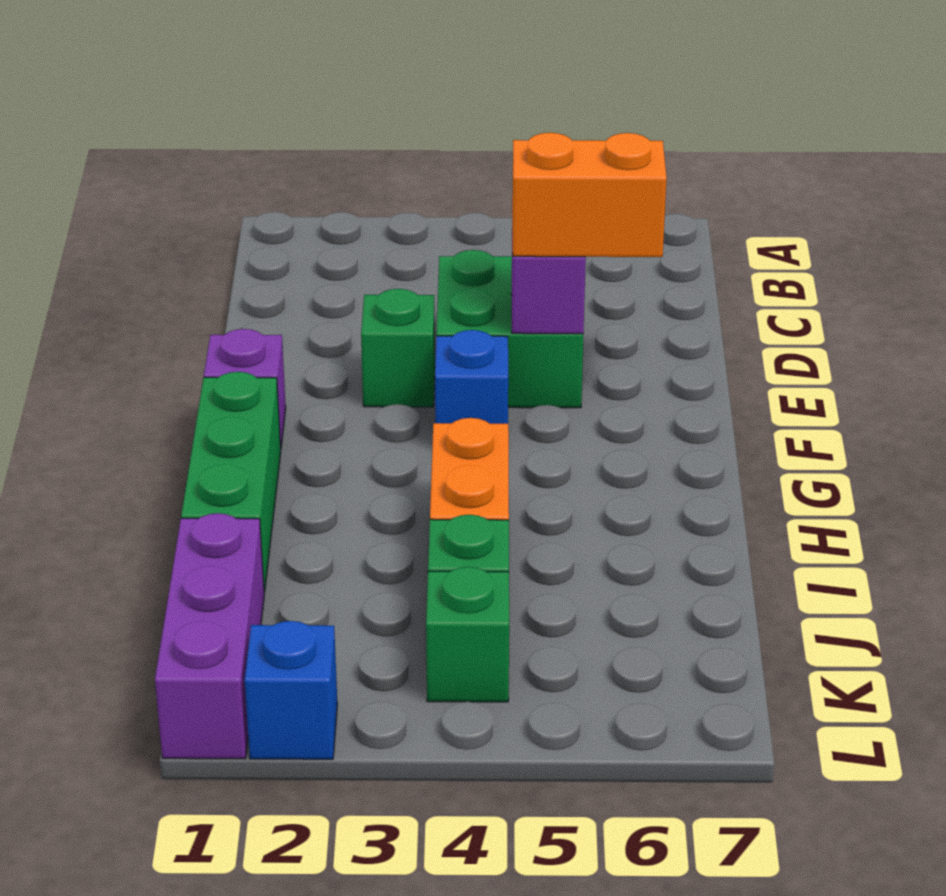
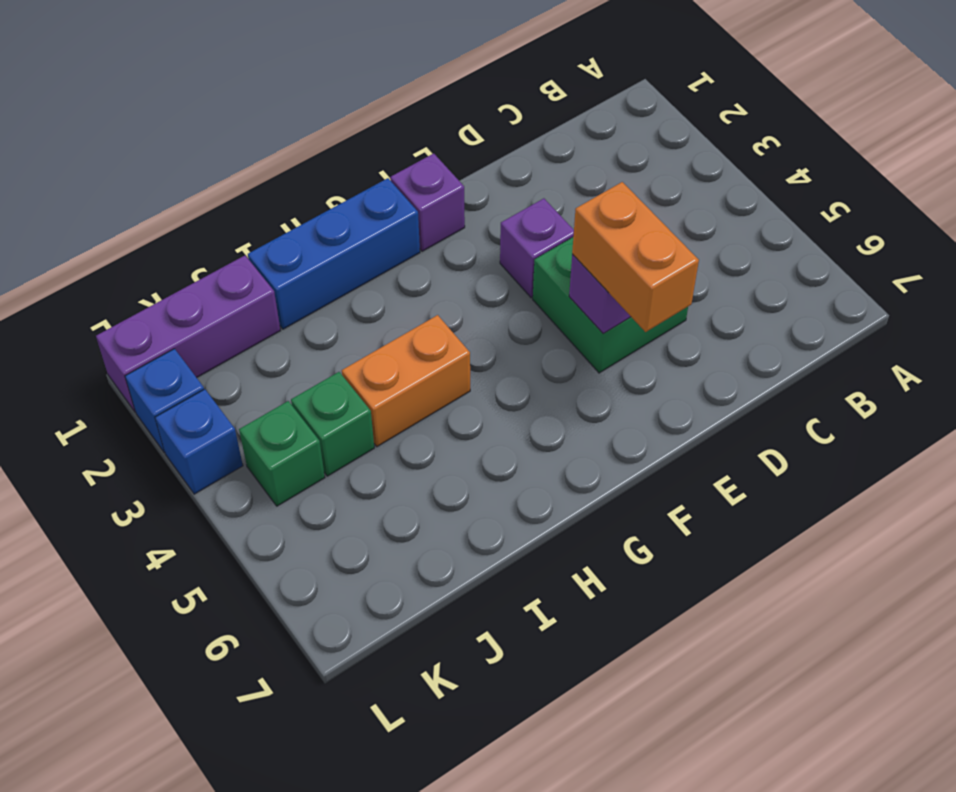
green brick E3 level 1 -> purple brick E3 level 1
blue brick F4 level 1 -> blue brick L3 level 1
green brick G1:I1 level 1 -> blue brick G1:I1 level 1

